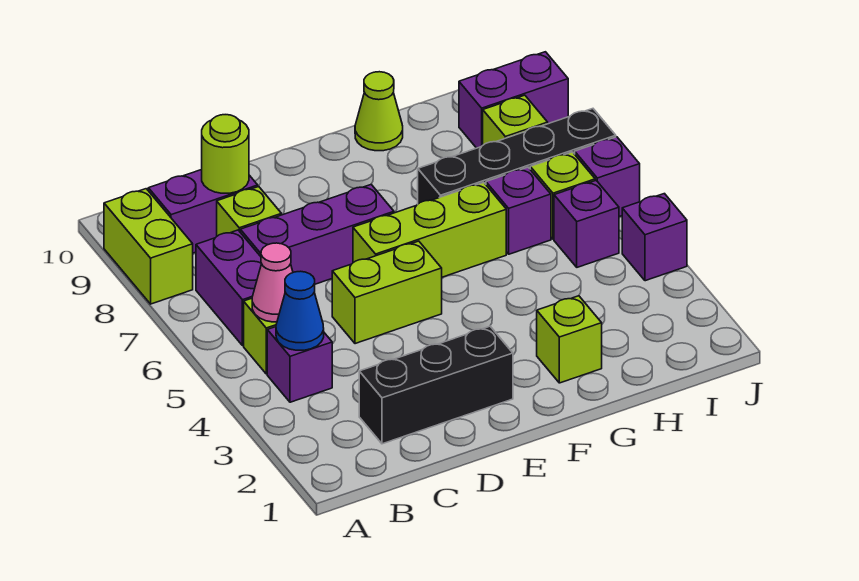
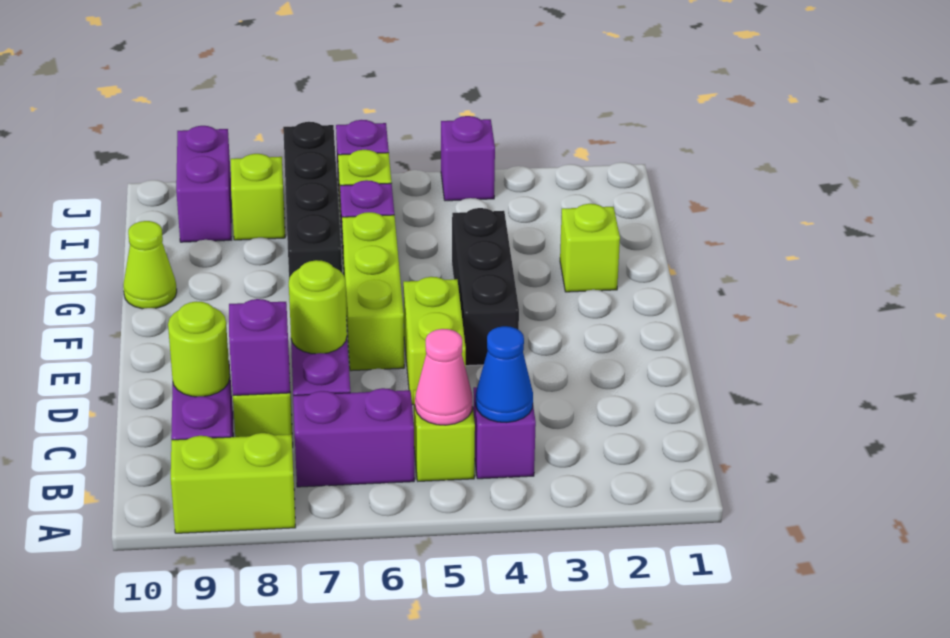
black brick C2:E2 level 1 -> black brick E4:G4 level 1
none -> lime round brick D7 level 2
purple brick I5 level 1 -> purple brick C8 level 2

